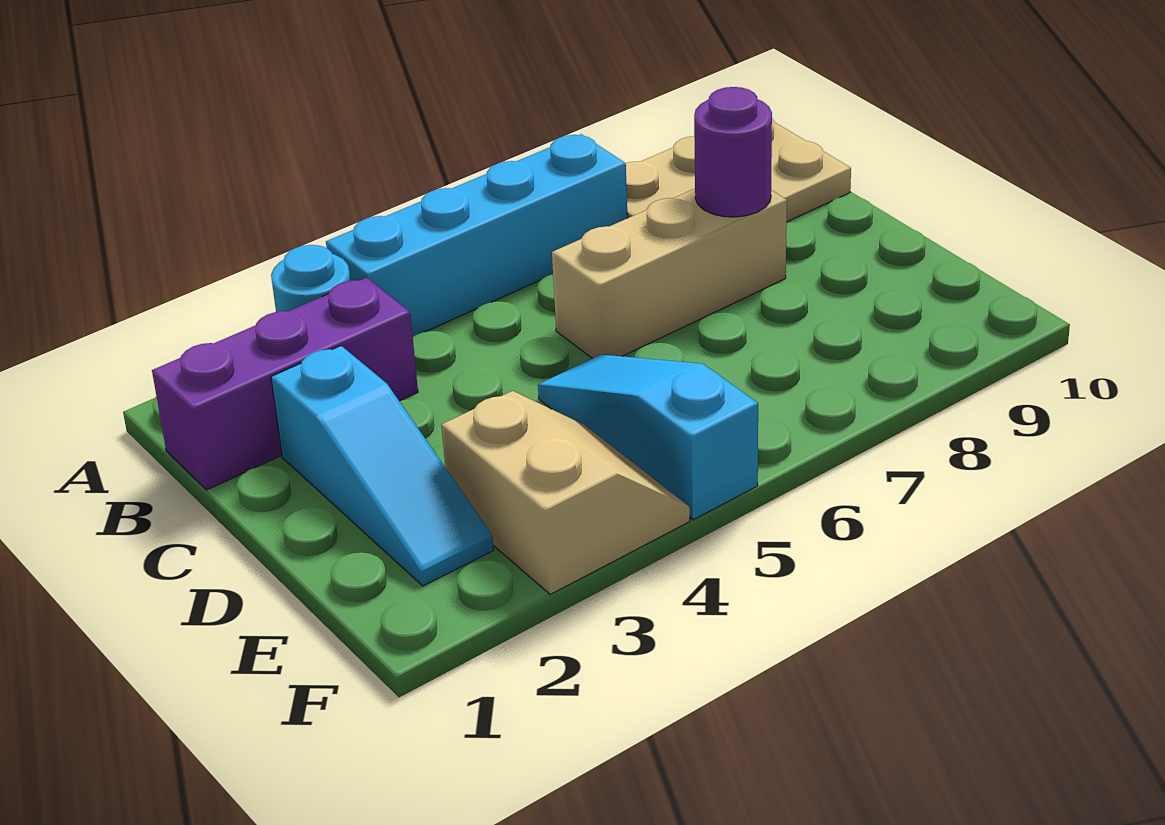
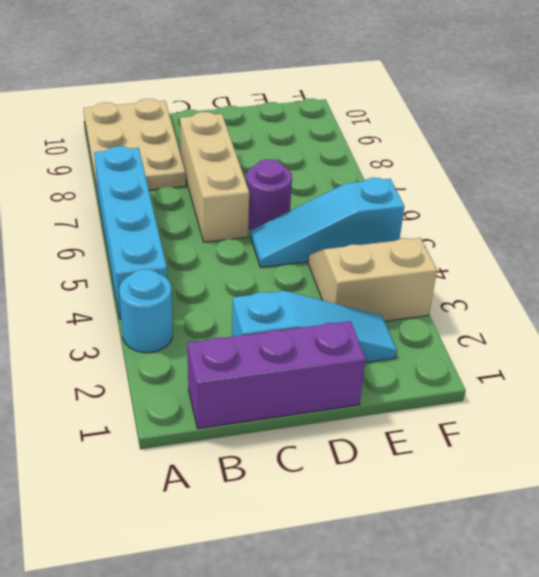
purple brick B1:B3 level 1 -> purple brick B1:D1 level 1
purple round brick C8 level 2 -> purple round brick D6 level 1

